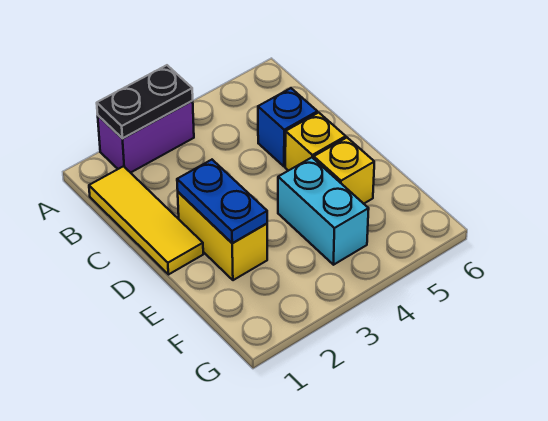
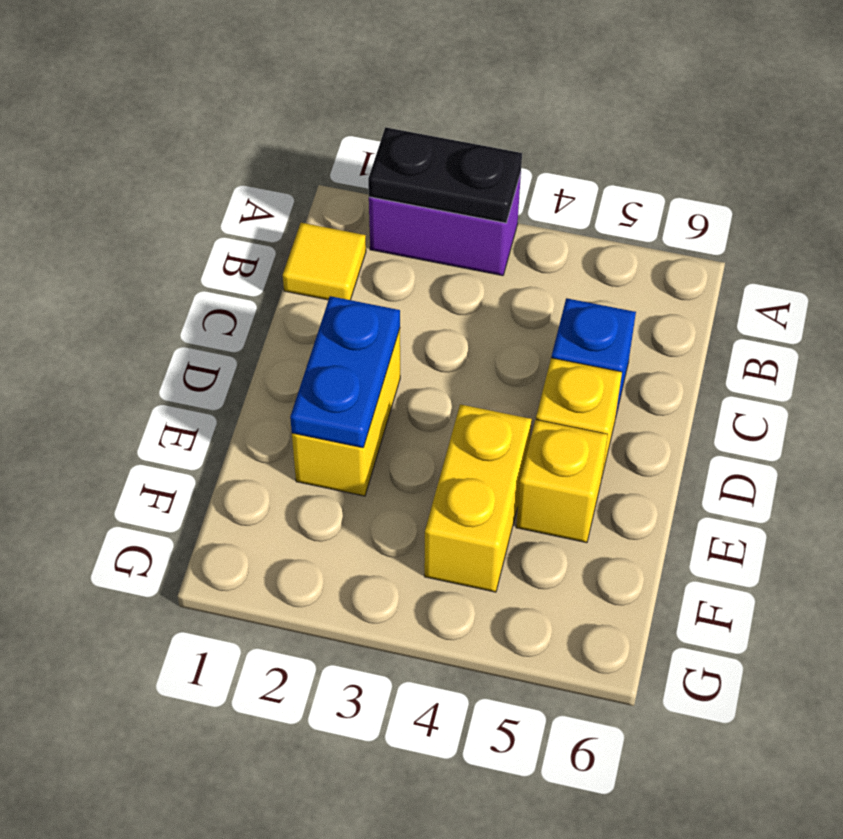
yellow tile B1:D1 level 1 -> yellow tile B1 level 1
cyan brick E4:F4 level 1 -> yellow brick E4:F4 level 1

